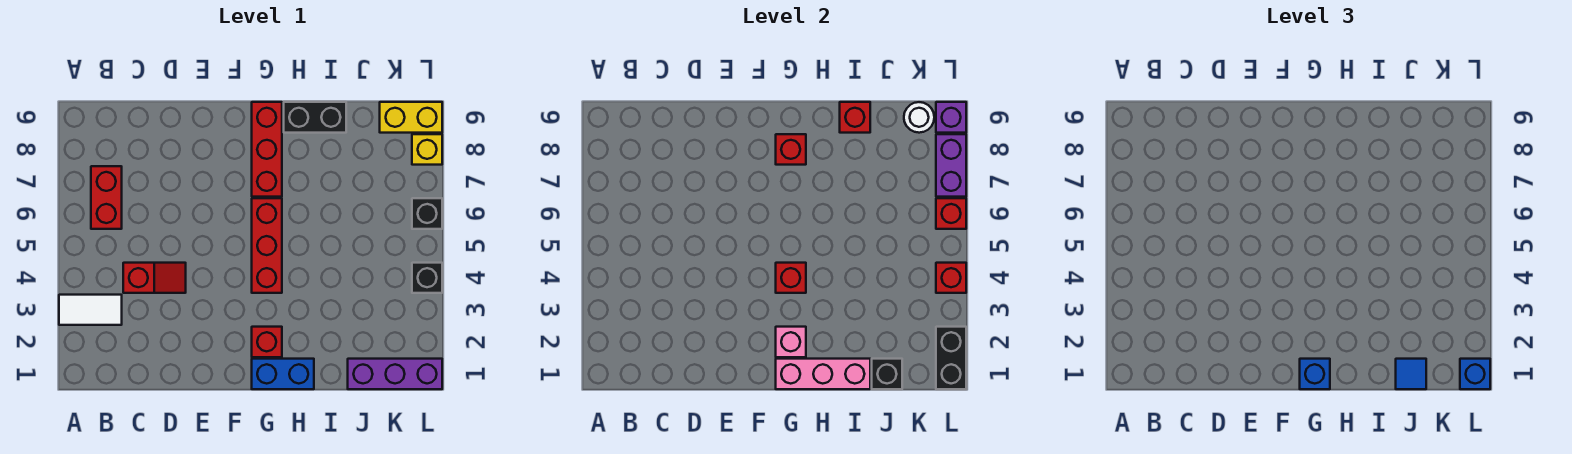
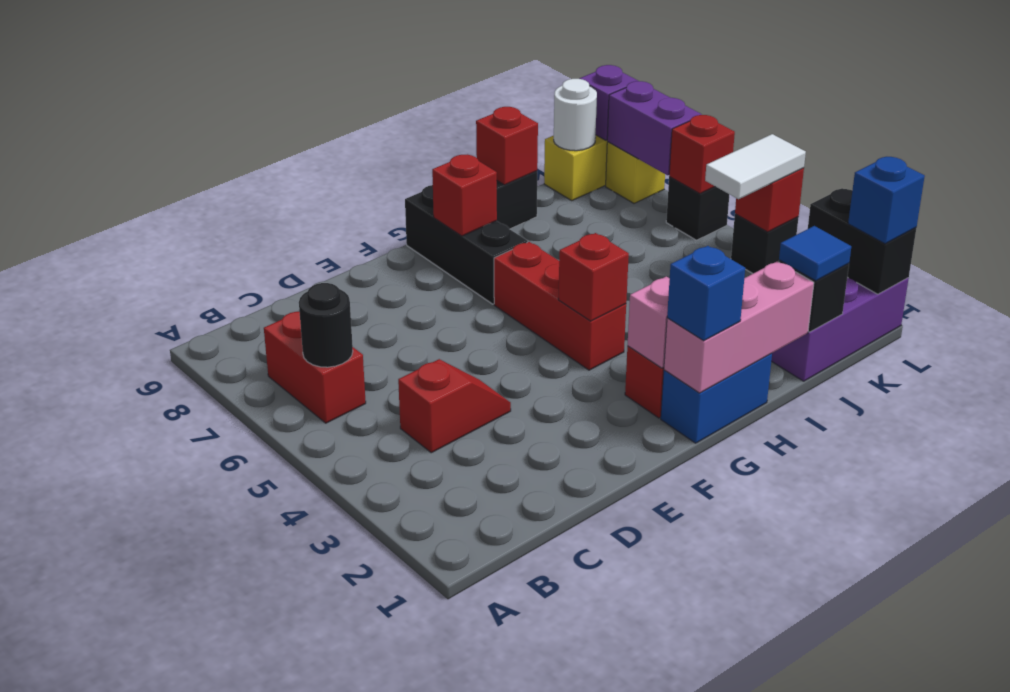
white tile A3:B3 level 1 -> white tile K4:L4 level 3
none -> black round brick B6 level 2
red brick G7:G9 level 1 -> black brick G7:G9 level 1

